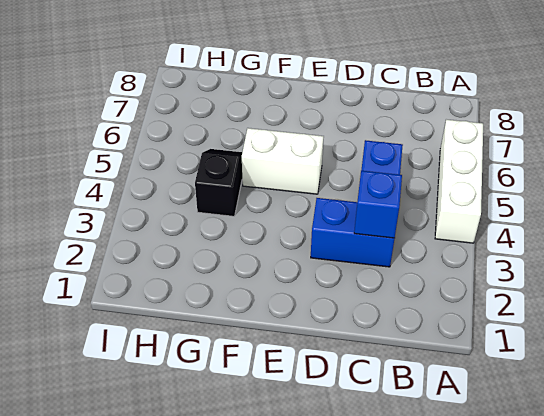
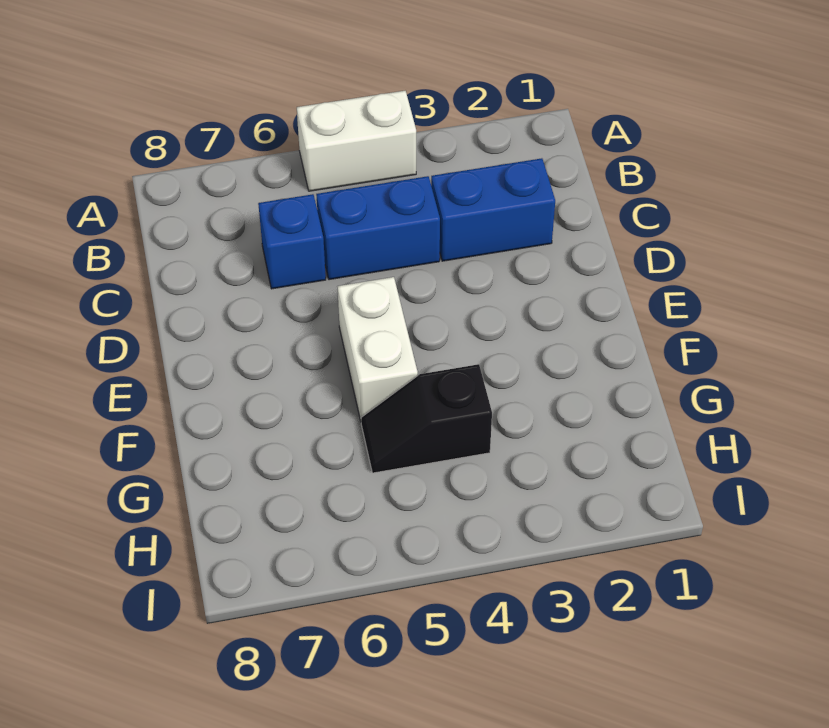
white brick A4:A6 level 1 -> white brick A4:A5 level 1
blue brick C3:D3 level 1 -> blue brick C2:C3 level 1
blue brick C3 level 2 -> blue brick C6 level 1

